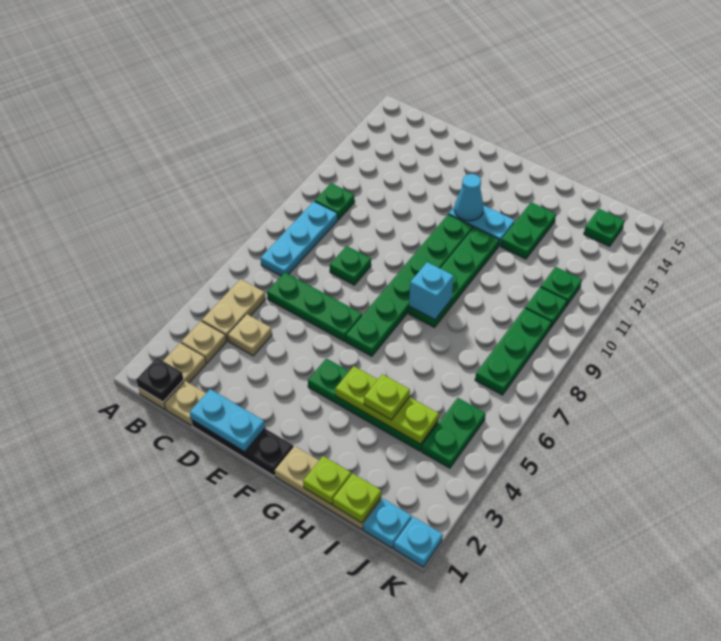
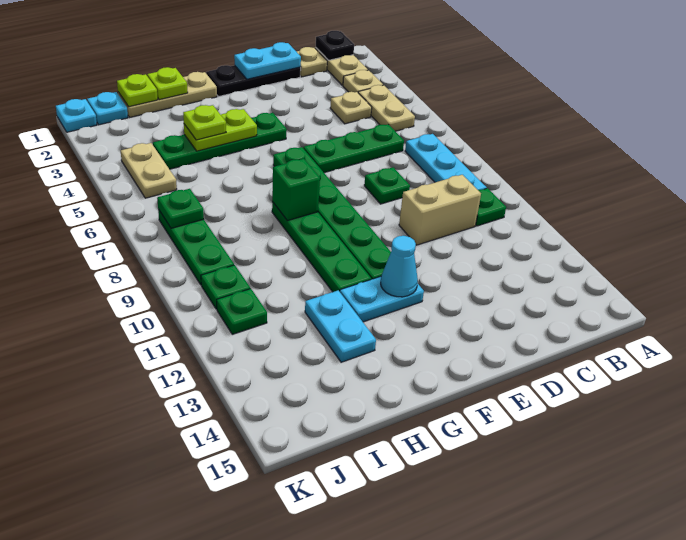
none -> tan brick C10:D10 level 1
lime plate G4:I4 level 2 -> lime plate G4:H4 level 2
cyan brick G8 level 2 -> green brick G8 level 2
green plate H12:H13 level 1 -> cyan plate H12:H13 level 1
green plate J4:J5 level 1 -> tan plate J4:J5 level 1
green plate J14 level 1 -> green plate J7 level 2

